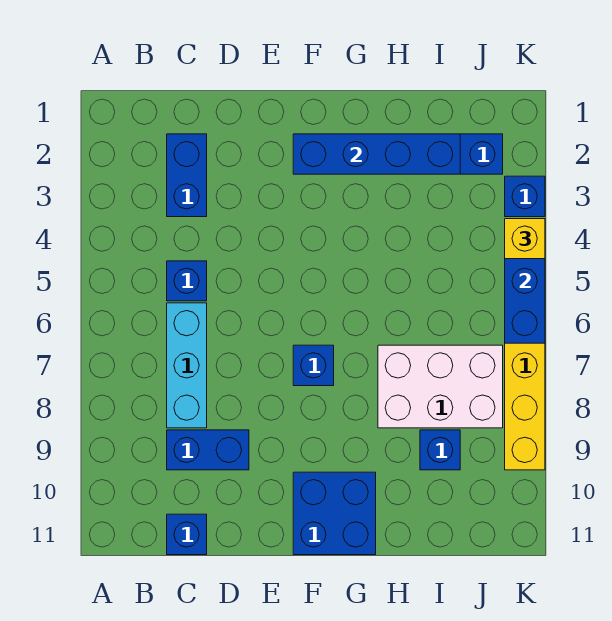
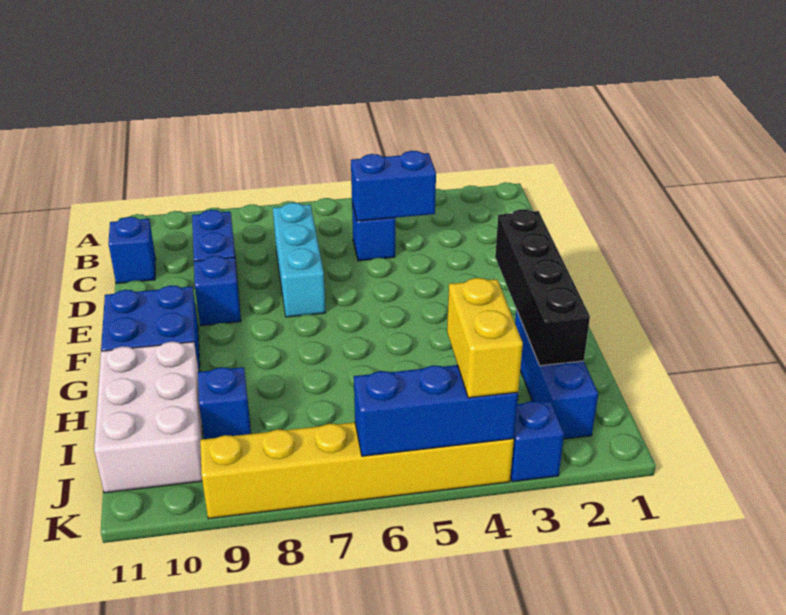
blue brick C2:C3 level 1 -> blue brick C4:C5 level 2
cyan brick C6:C8 level 1 -> cyan brick C7:E7 level 1
blue brick F2:I2 level 2 -> black brick F2:I2 level 2
blue brick F7 level 1 -> blue brick E9 level 1
white brick H7:J8 level 1 -> white brick H10:J11 level 1
yellow brick K4 level 3 -> yellow brick J4:K4 level 3

